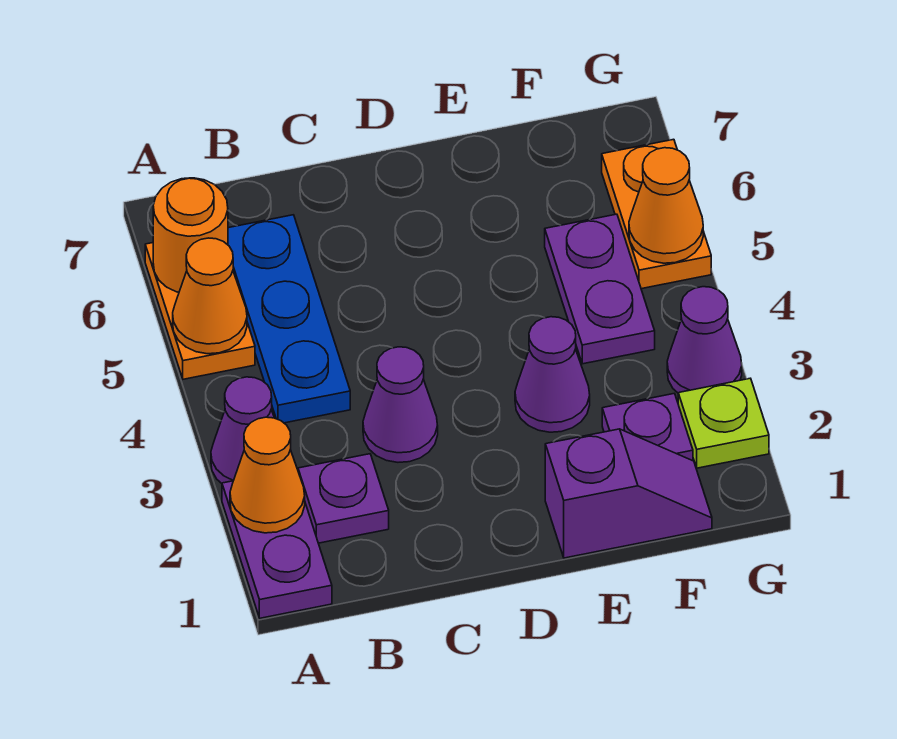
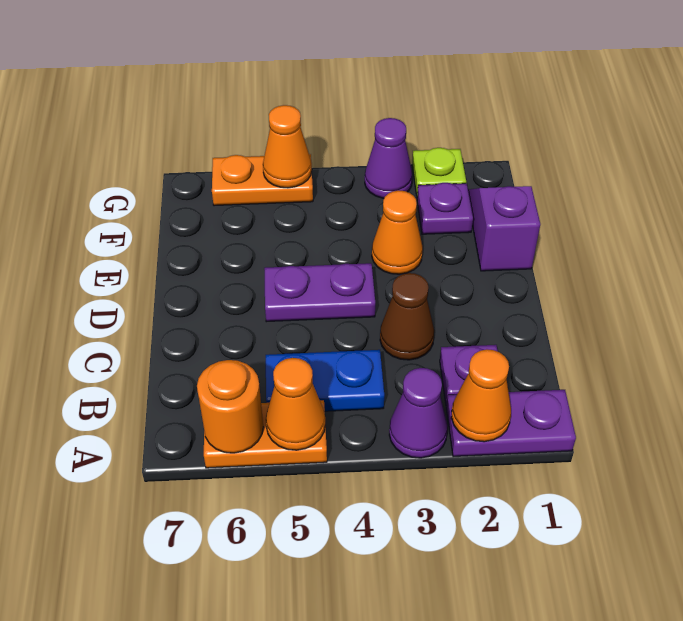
blue plate B4:B6 level 1 -> blue plate B4:B5 level 1
purple cone C3 level 1 -> brown cone C3 level 1
purple cone E3 level 1 -> orange cone E3 level 1
purple plate F4:F5 level 1 -> purple plate D4:D5 level 1

